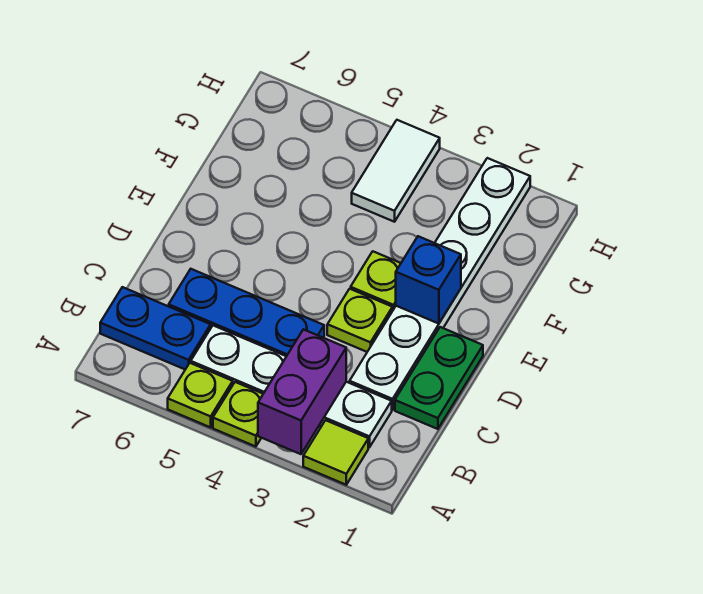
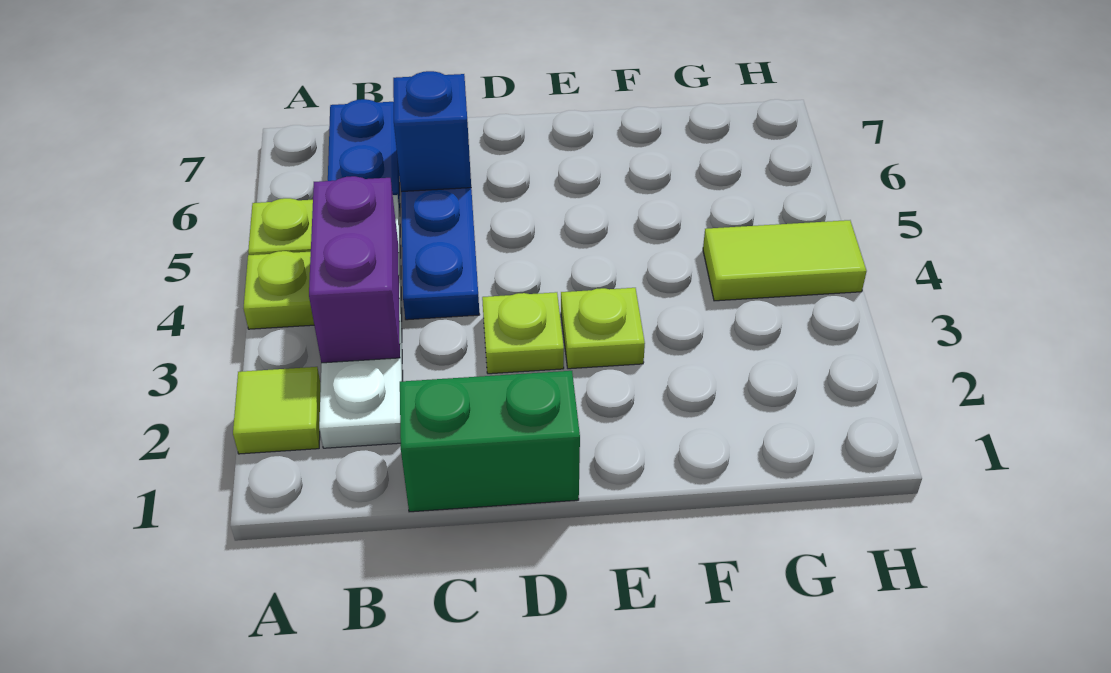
purple brick A3:B3 level 2 -> purple brick B3:B4 level 2
green plate C1:D1 level 1 -> green brick C1:D1 level 1
white plate C2:H2 level 1 -> none
blue brick E2 level 2 -> blue brick C6 level 2
white tile G4:H4 level 1 -> lime tile G4:H4 level 1

